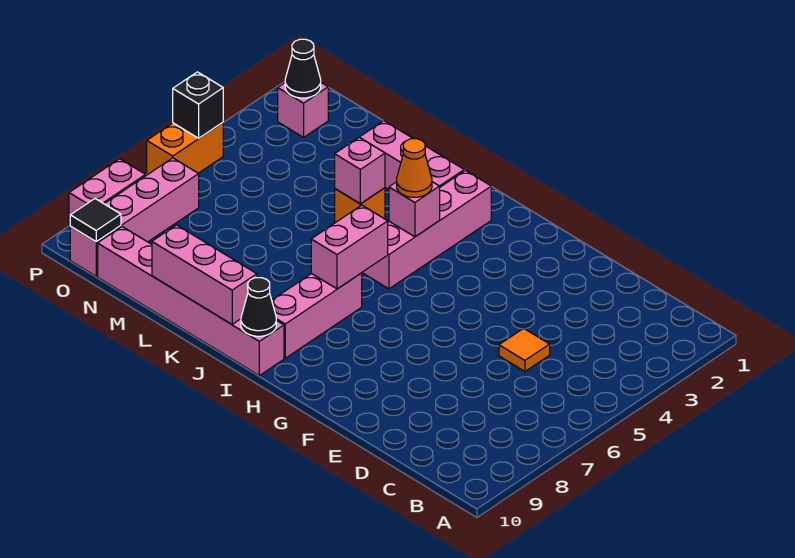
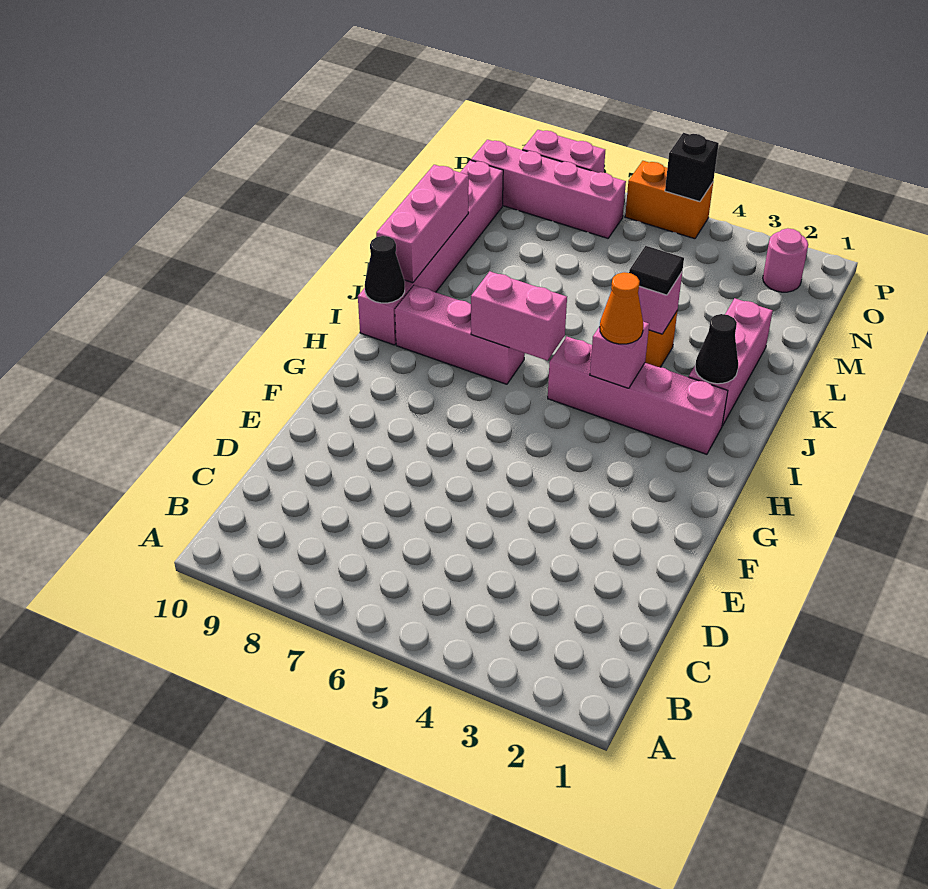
orange tile D5 level 1 -> none
pink brick O2 level 1 -> pink round brick O2 level 1
black cone O2 level 2 -> black cone J2 level 2
black tile O10 level 2 -> black tile K4 level 3

